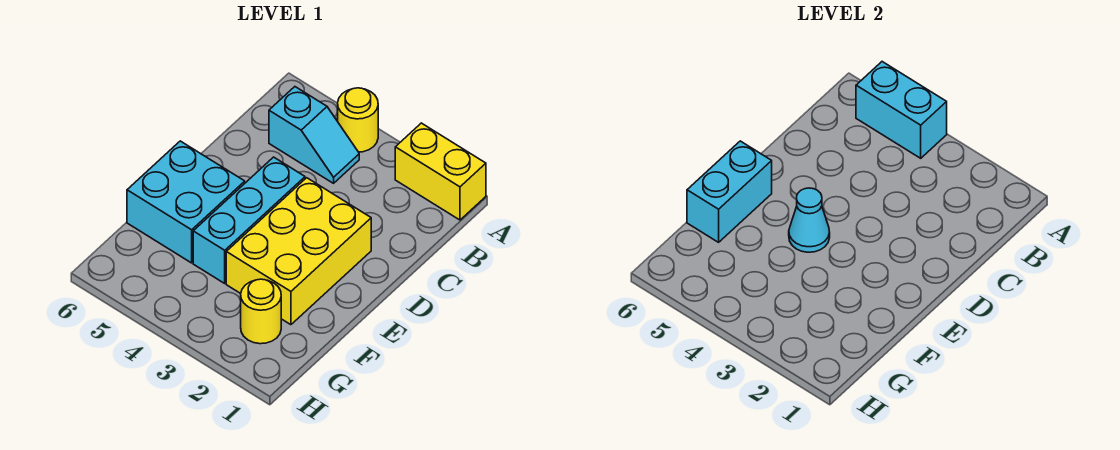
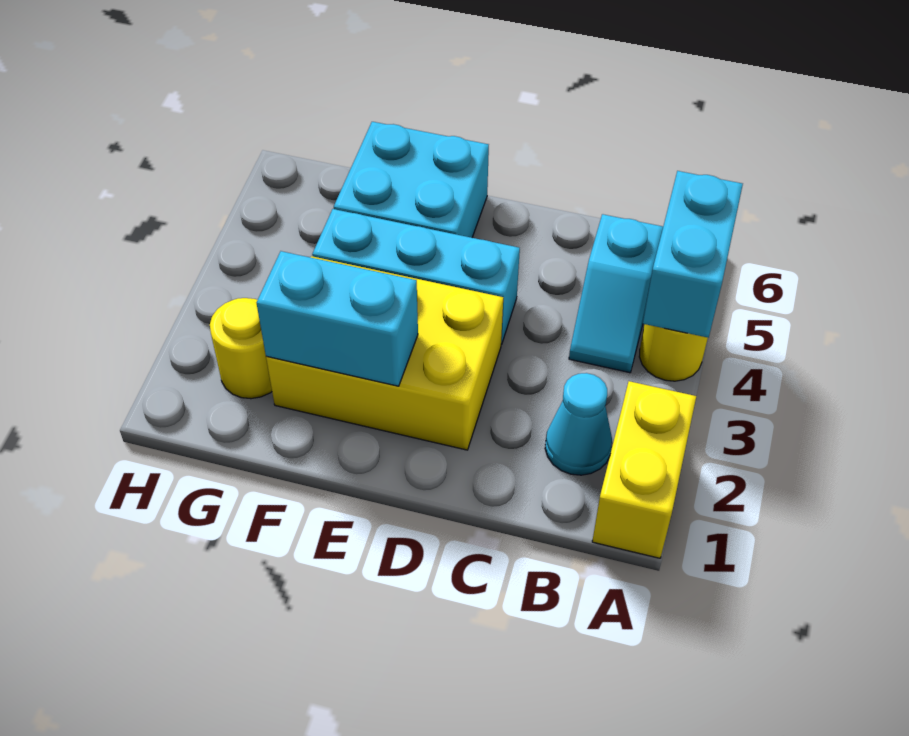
cyan cone E4 level 2 -> cyan cone B2 level 1
cyan brick E6:F6 level 2 -> cyan brick E2:F2 level 2

